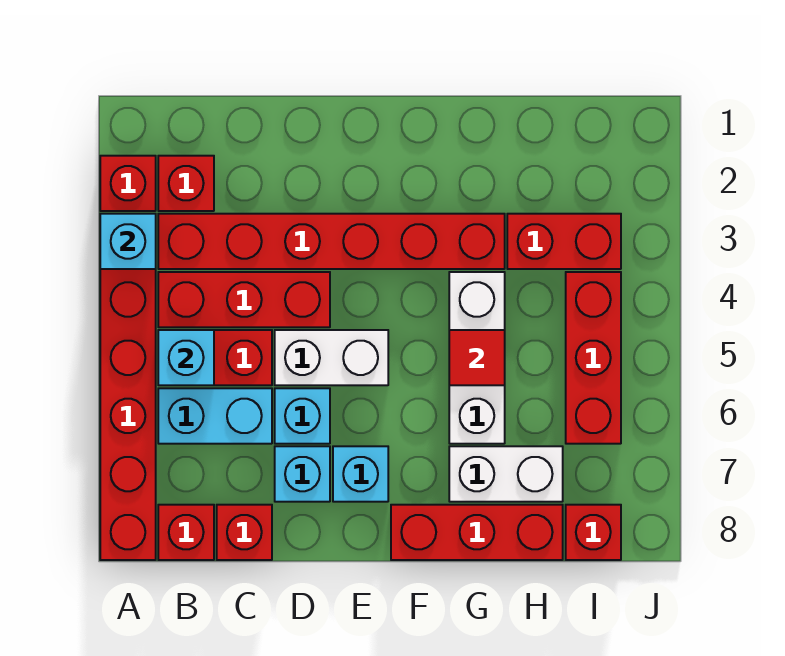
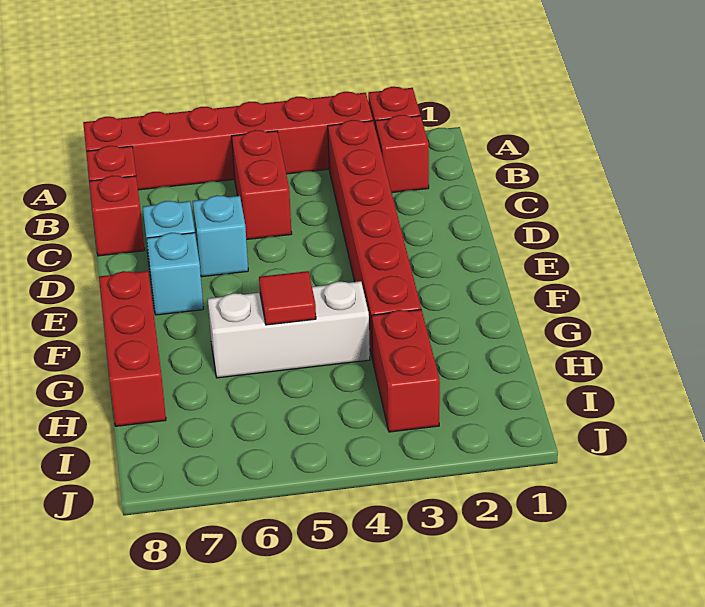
cyan brick A3 level 2 -> none
red brick B4:D4 level 1 -> none
cyan brick B5 level 2 -> none
cyan brick B6:C6 level 1 -> none
white brick D5:E5 level 1 -> none
white brick G7:H7 level 1 -> none
red brick I4:I6 level 1 -> none
red brick I8 level 1 -> none

